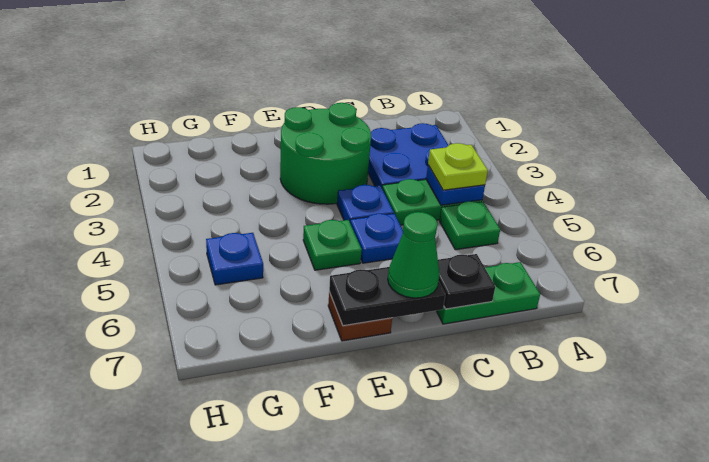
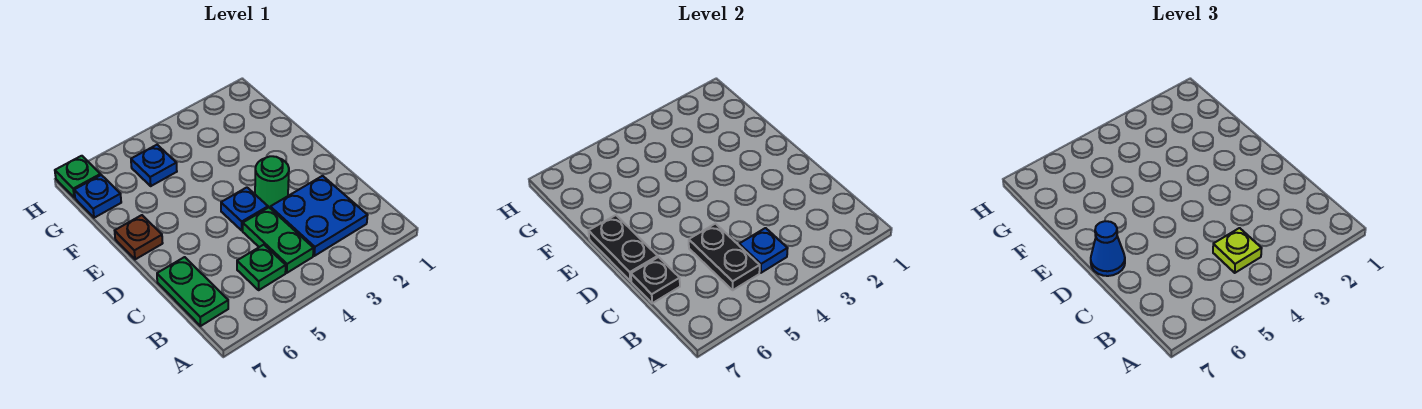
none -> black plate B5:C5 level 2
green round brick D2:E3 level 1 -> green round brick D3 level 1
blue plate D5 level 1 -> blue plate G7 level 1
green cone D7 level 3 -> blue cone D7 level 3
green plate E5 level 1 -> green plate H7 level 1

